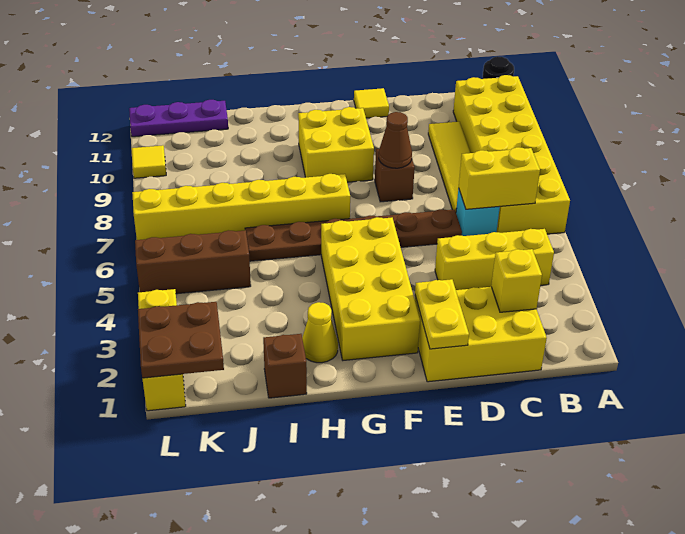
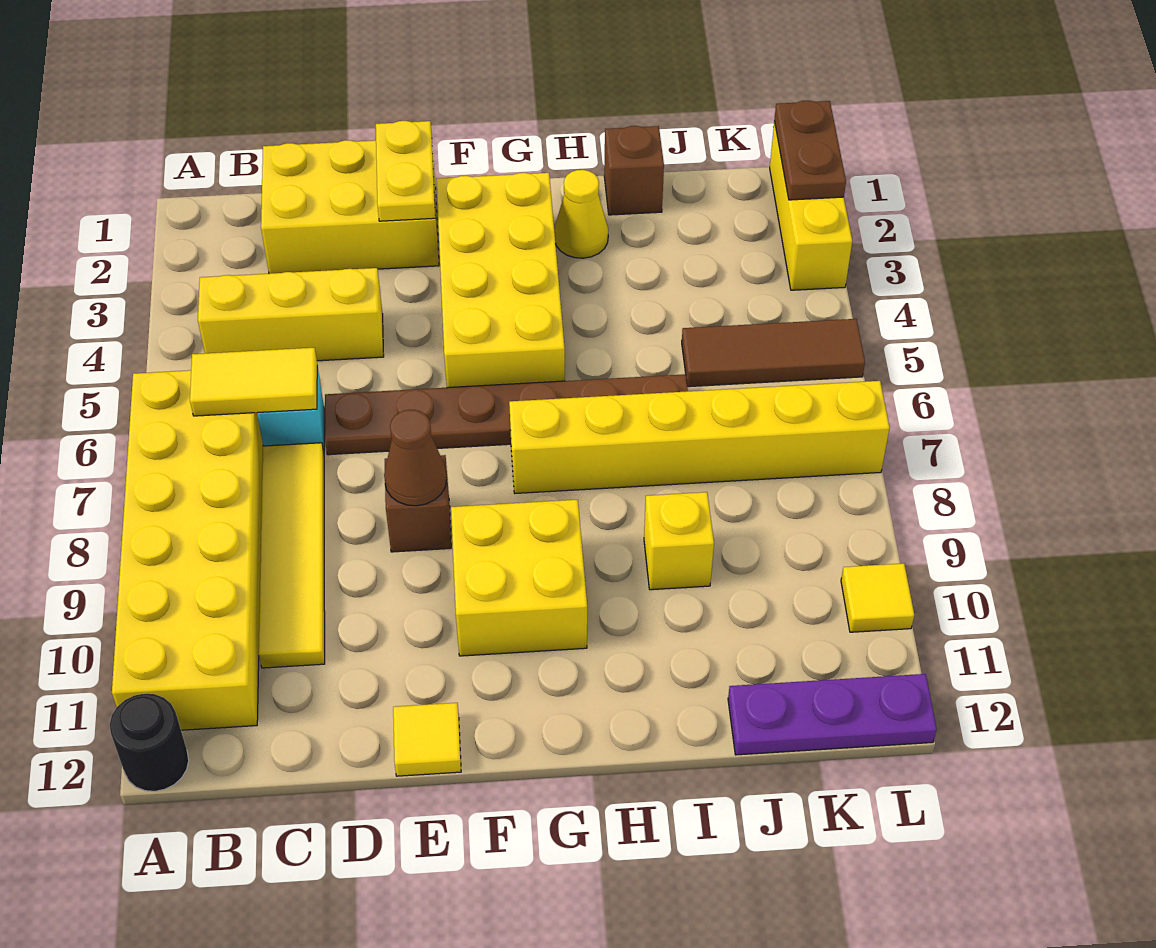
yellow brick B6:C6 level 2 -> yellow tile B6:C6 level 2
yellow brick C2 level 2 -> yellow brick I9 level 1
brown brick J5:L5 level 1 -> brown tile J5:L5 level 1
brown plate K1:L2 level 2 -> brown plate L1:L2 level 2

